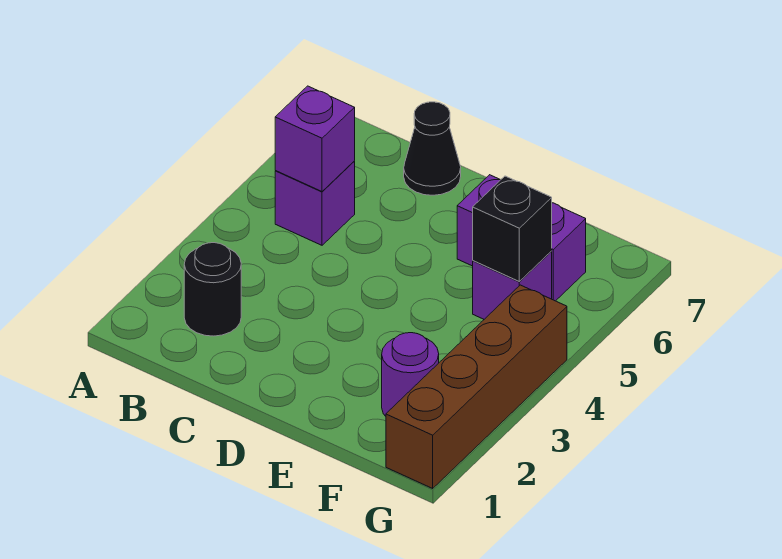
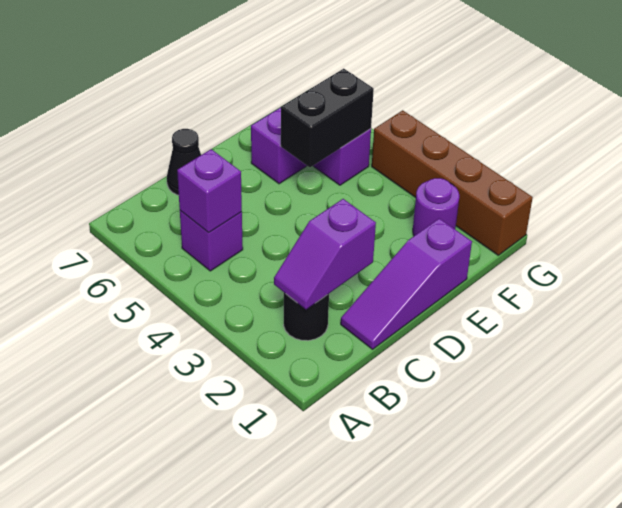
none -> purple slope B2:C2 level 2 top C
none -> purple slope C1:E1 level 1 top E
black brick F5 level 2 -> black brick E5:F5 level 2

